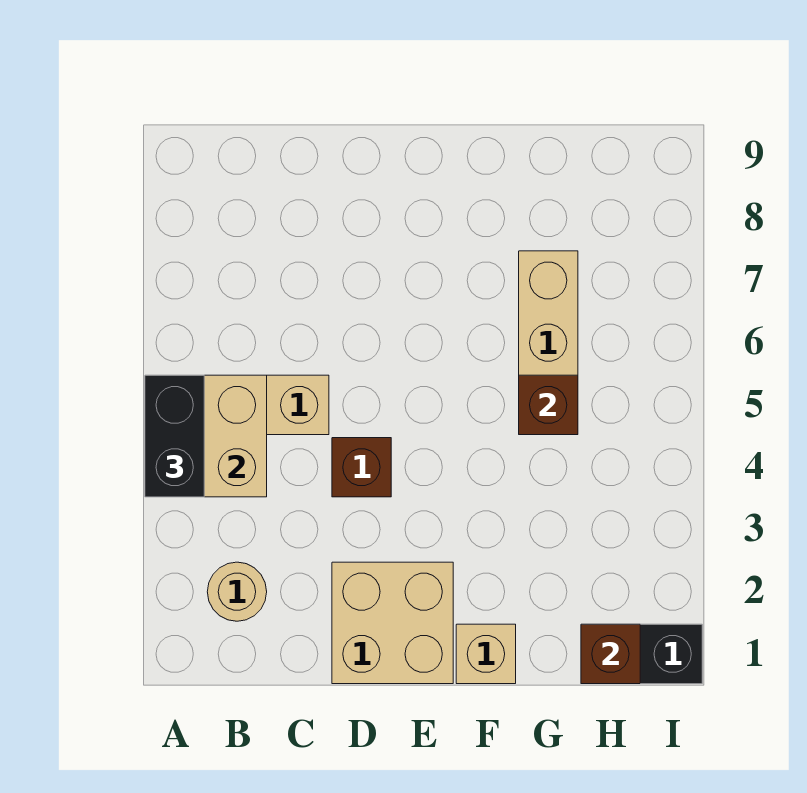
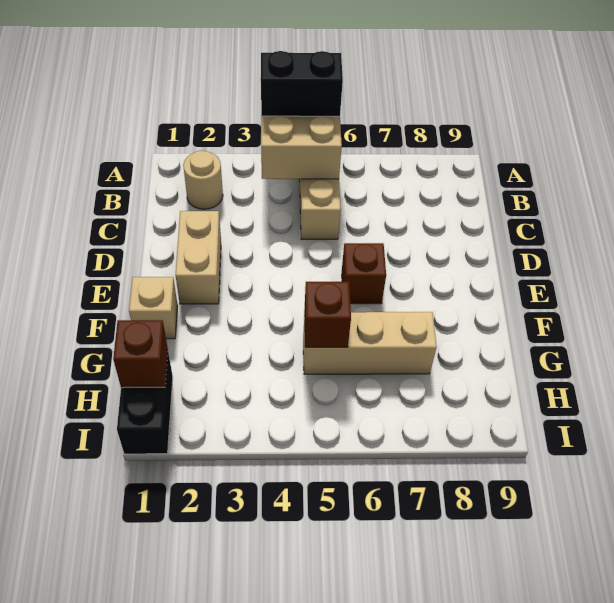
tan brick D1:E2 level 1 -> tan brick D2:E2 level 1
brown brick D4 level 1 -> brown brick E6 level 1

